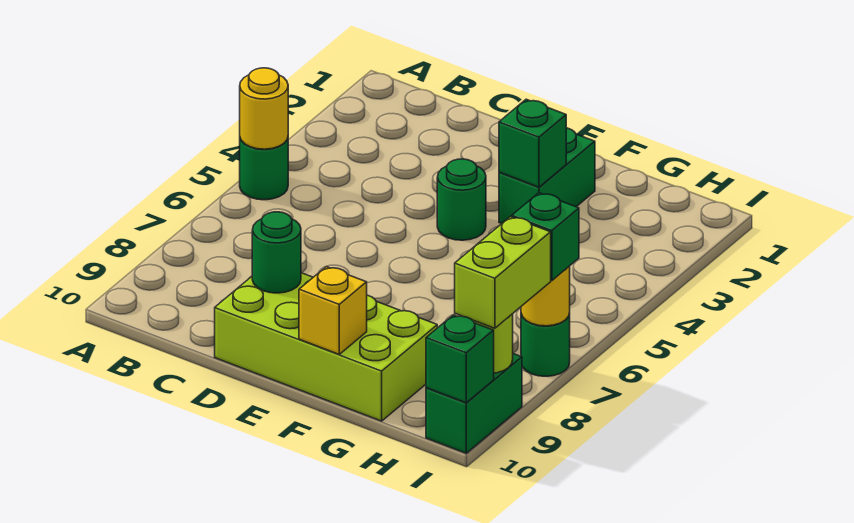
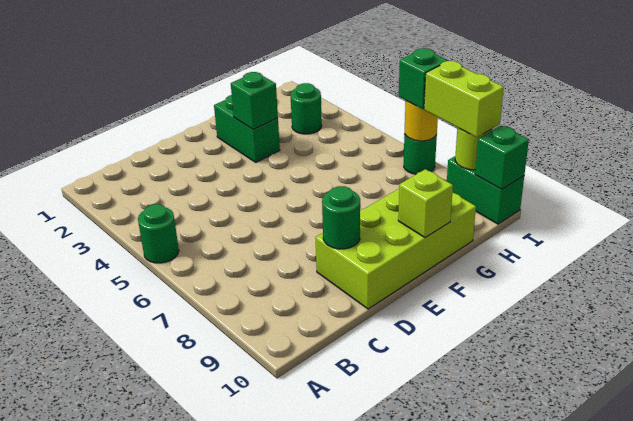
yellow round brick A5 level 2 -> none
green round brick E4 level 1 -> green round brick H3 level 1
yellow brick F10 level 2 -> lime brick F10 level 2

